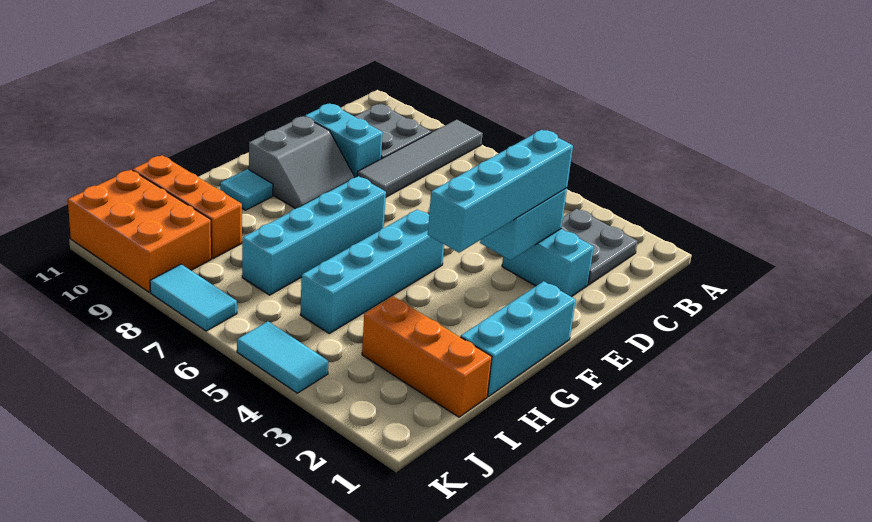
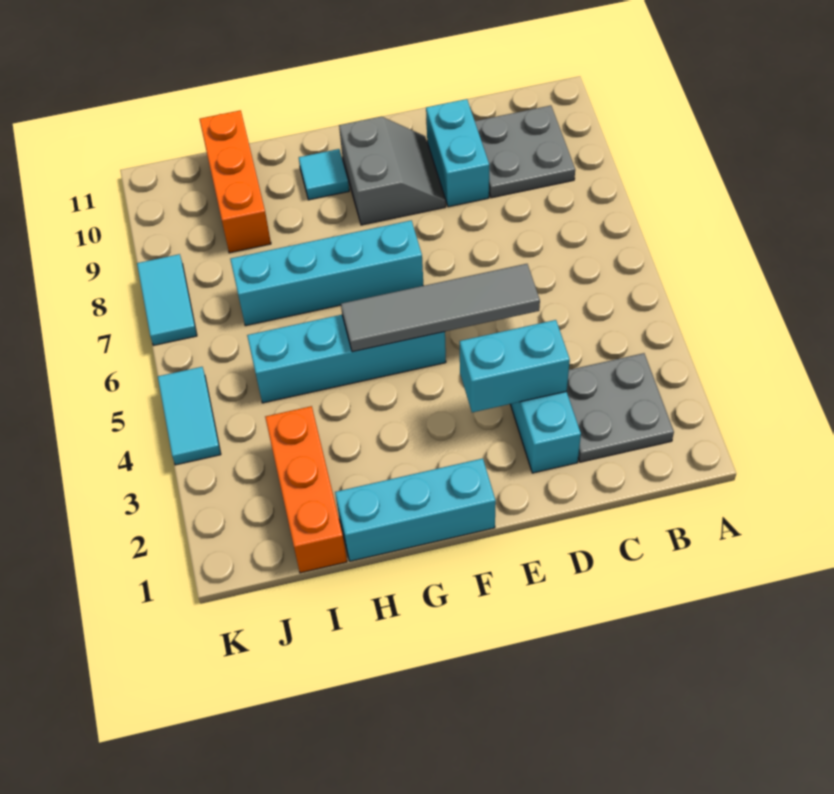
grey tile A8:D8 level 1 -> grey tile D5:G5 level 2
cyan brick D3:G3 level 3 -> none
grey slope E9:F10 level 1 top 10 -> grey slope E9:F10 level 1 top F
orange brick J9:K11 level 1 -> none

